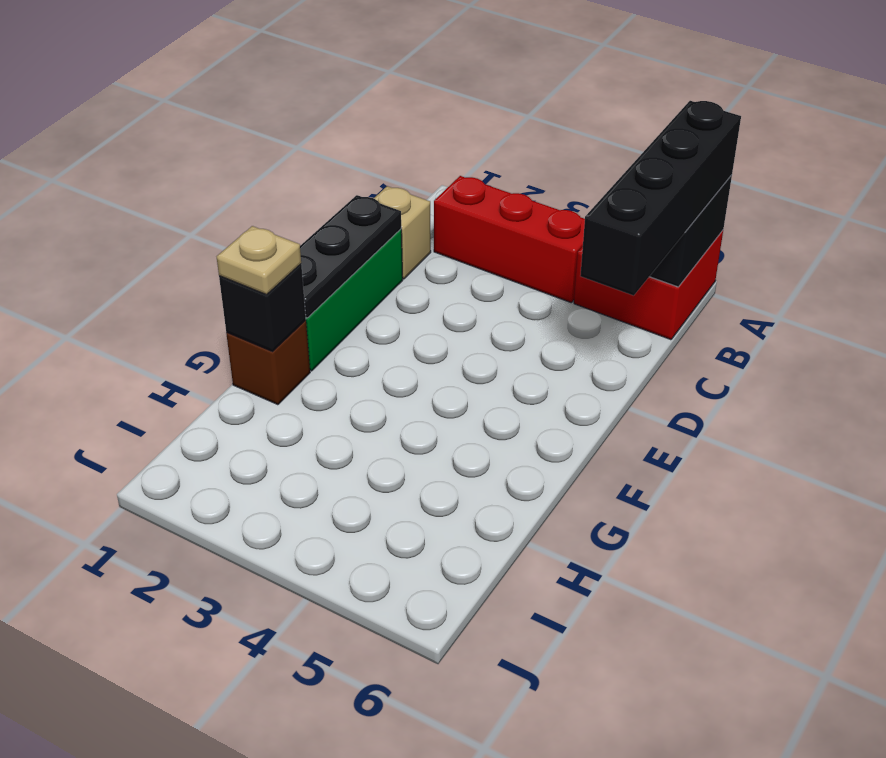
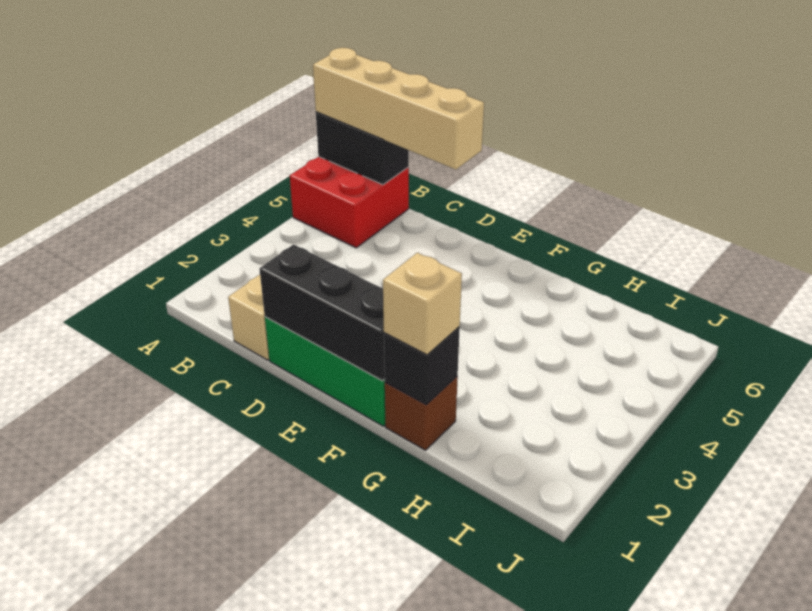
black brick A6:D6 level 3 -> tan brick A6:D6 level 3
red brick B2:B4 level 1 -> none
black plate D1:F1 level 2 -> black brick D1:F1 level 2
tan plate G1 level 3 -> tan brick G1 level 3

